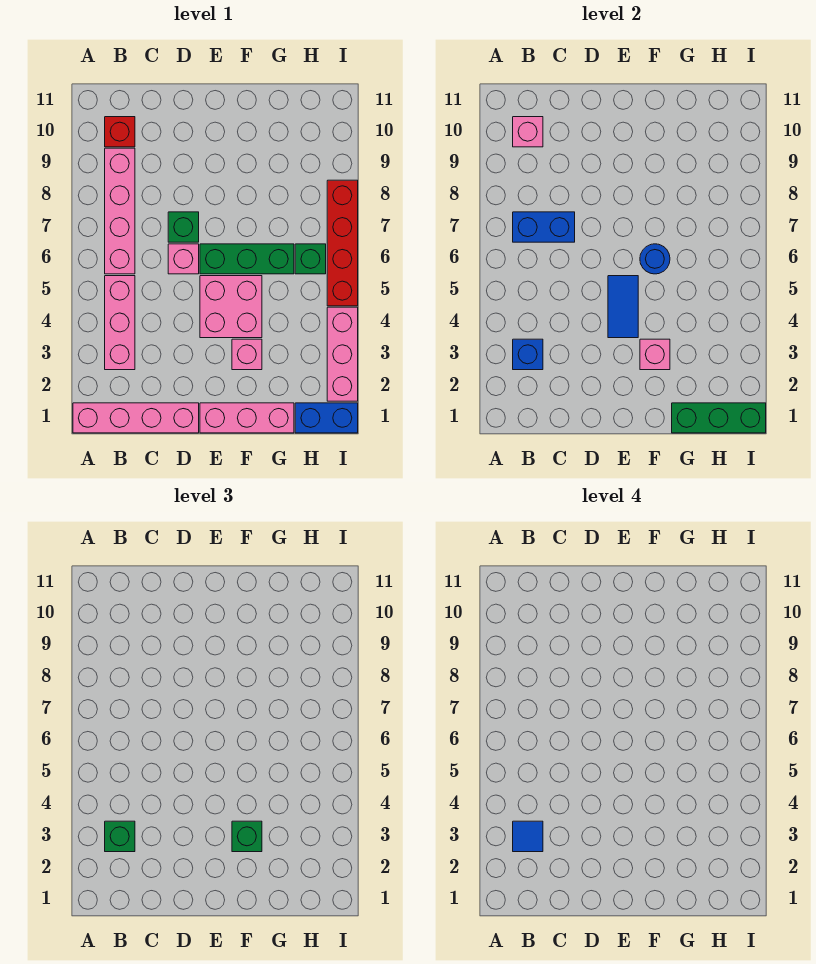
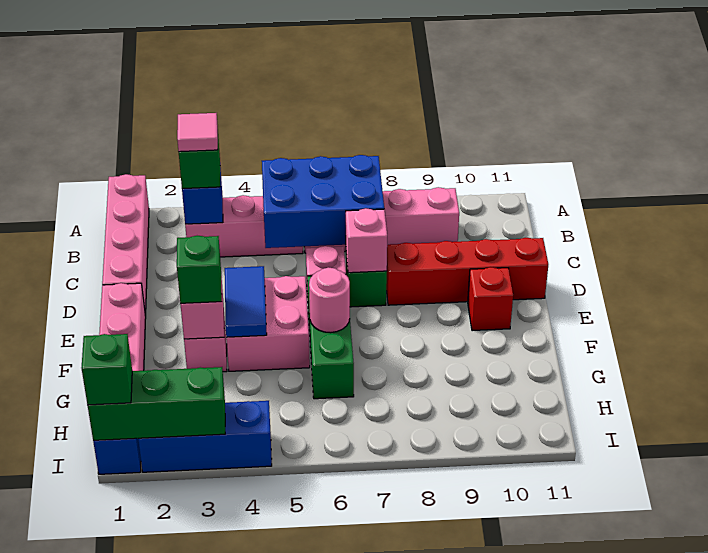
blue tile B3 level 4 -> pink tile B3 level 4
blue brick B7:C7 level 2 -> blue brick B5:C7 level 2
red brick B10 level 1 -> red brick E10 level 1
pink brick B10 level 2 -> pink brick D7 level 2
blue tile E4:E5 level 2 -> blue tile E4:F4 level 2
blue round brick F6 level 2 -> pink round brick F6 level 2
green brick G1:I1 level 2 -> green brick I1:I3 level 2
green brick H6 level 1 -> green brick I1 level 3
pink brick I2:I4 level 1 -> blue brick I2:I4 level 1
red brick I5:I8 level 1 -> red brick D8:D11 level 1

